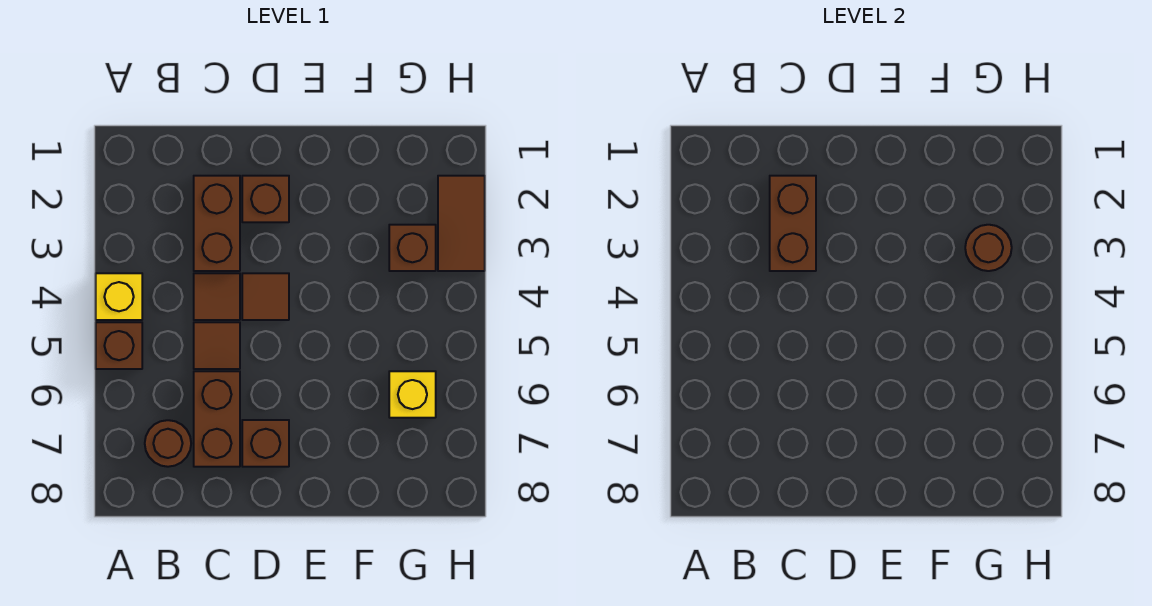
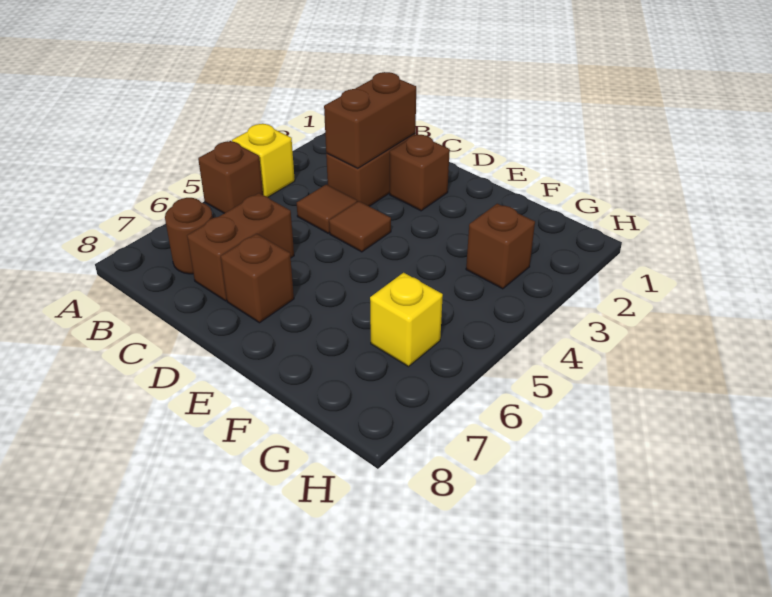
brown tile C5 level 1 -> none
brown round brick G3 level 2 -> none
brown tile H2:H3 level 1 -> none

